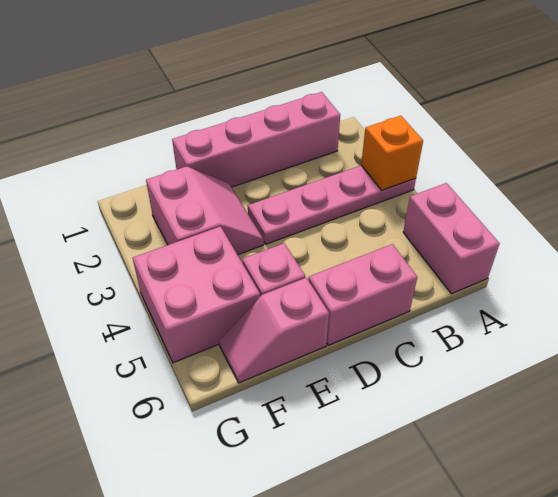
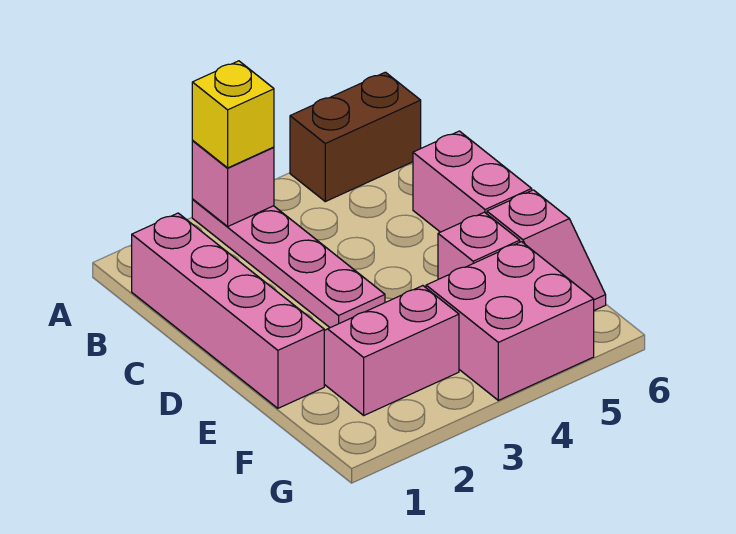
orange brick A3 level 2 -> pink brick A3 level 2
none -> yellow brick A3 level 3
pink brick A5:A6 level 1 -> brown brick A5:A6 level 1

